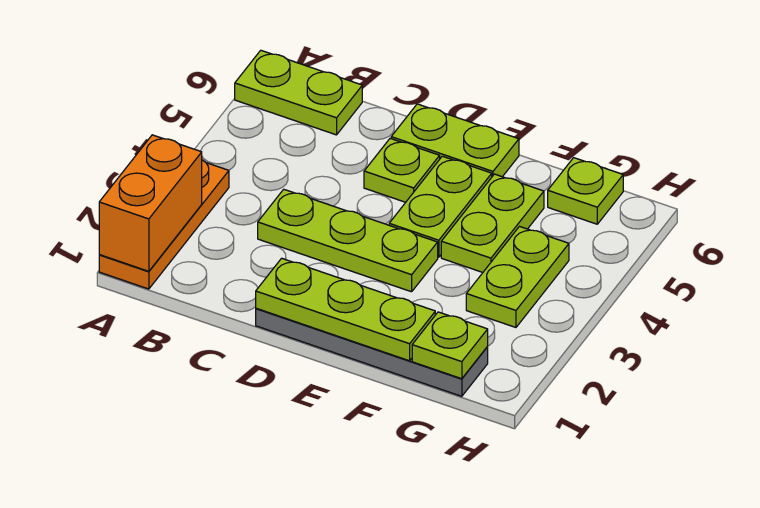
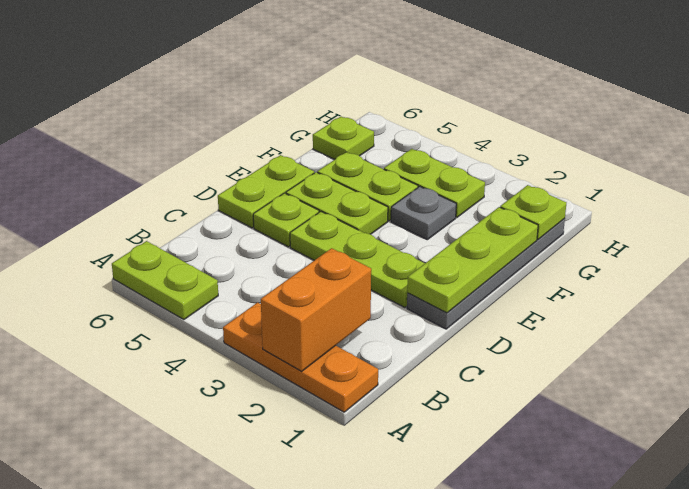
orange brick A1:A2 level 2 -> orange brick A2:B2 level 2
lime plate A6:B6 level 1 -> lime plate A5:A6 level 1
lime plate C3:E3 level 1 -> lime plate D2:D4 level 1
none -> grey plate F3 level 1

